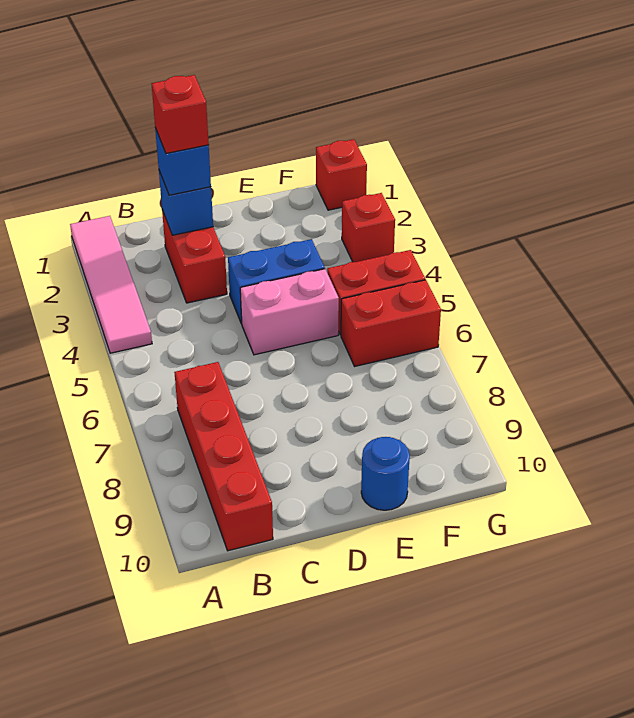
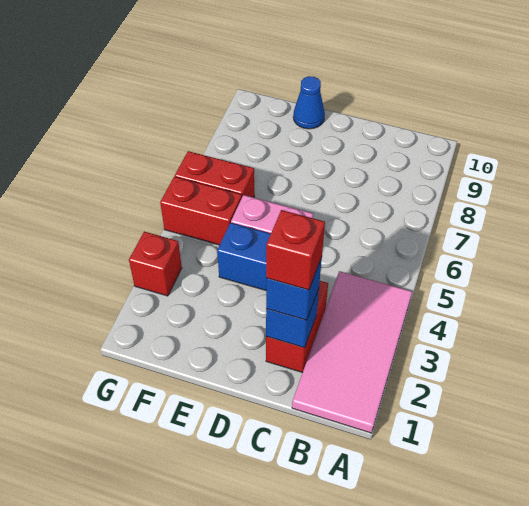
pink tile A1:A4 level 1 -> pink tile A1:B4 level 1
red brick B7:B10 level 1 -> none
blue round brick E10 level 1 -> blue cone E10 level 1
red brick G1 level 1 -> none

